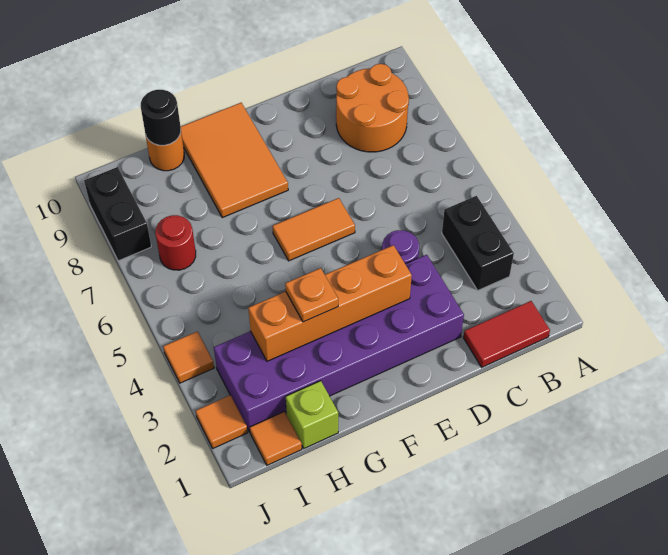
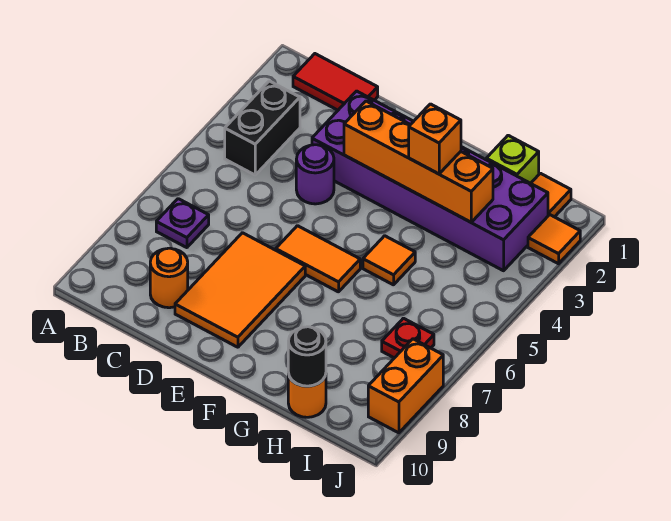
none -> purple plate B7 level 1
orange round brick B8:C9 level 1 -> orange round brick C9 level 1
orange tile F8:G10 level 1 -> orange tile D7:E9 level 1
orange plate G3 level 3 -> orange brick G3 level 3
red round brick I7 level 1 -> red plate I7 level 1
orange tile J4 level 1 -> orange tile G5 level 1
black brick J8:J9 level 1 -> orange brick J8:J9 level 1

